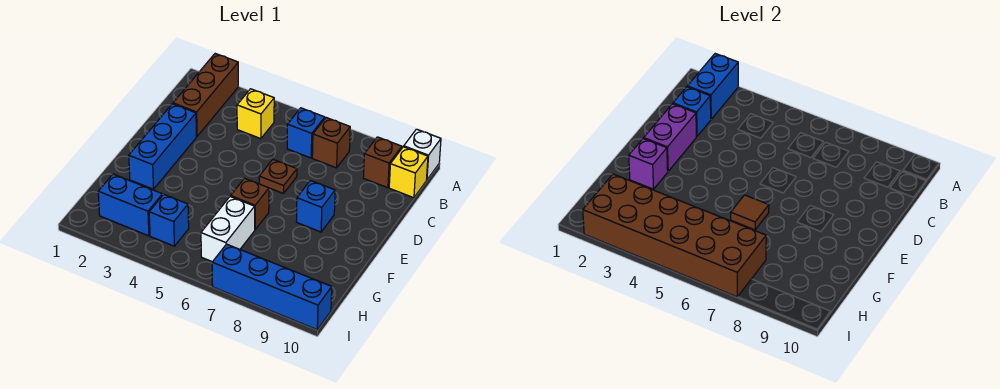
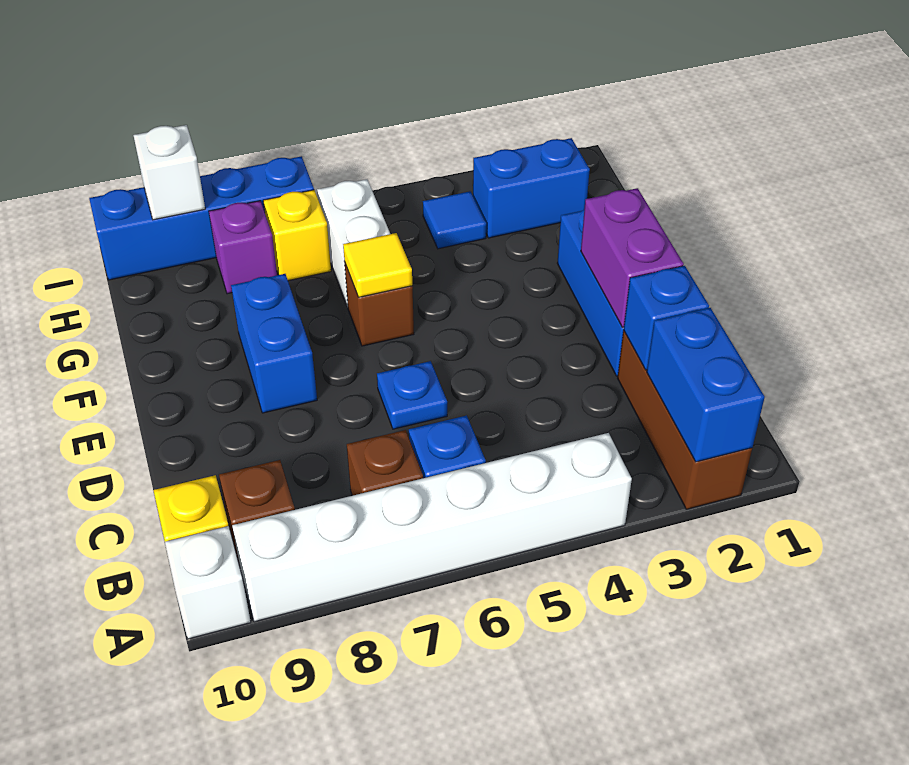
none -> white brick A4:A9 level 1
yellow brick B4 level 1 -> yellow brick H7 level 1
brown plate D6 level 1 -> blue plate D6 level 1
blue brick E8 level 1 -> blue brick E8:F8 level 1
purple brick F2 level 2 -> purple brick H8 level 1
brown tile F6 level 2 -> yellow tile F6 level 2
brown brick H2:I7 level 2 -> none
blue brick H4 level 1 -> blue tile H4 level 1
none -> white brick I9 level 2

